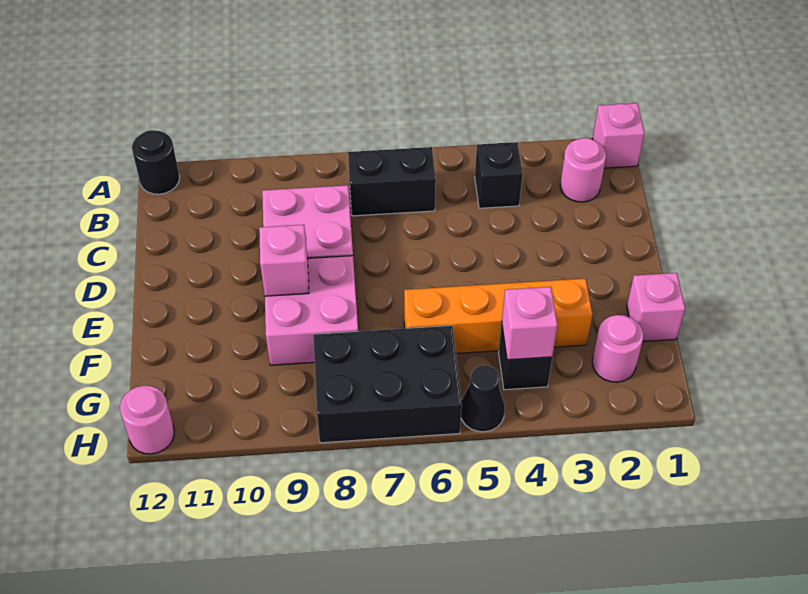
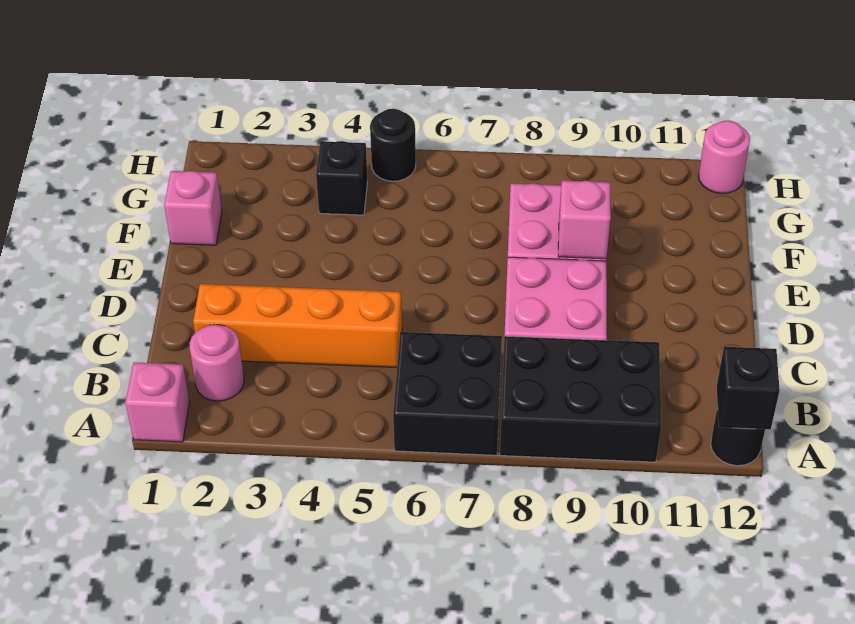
black brick B4 level 1 -> black brick A12 level 2
black brick B6:B7 level 1 -> black brick A6:B7 level 1
orange brick F3:F6 level 1 -> orange brick C2:C5 level 1
pink round brick G2 level 1 -> none
pink brick G4 level 2 -> none
black brick G6:H8 level 1 -> black brick A8:B10 level 1
black cone H5 level 1 -> black round brick H5 level 1

